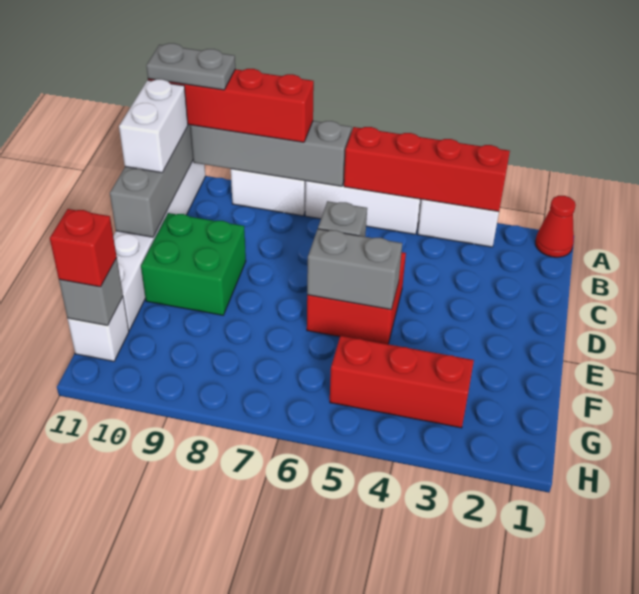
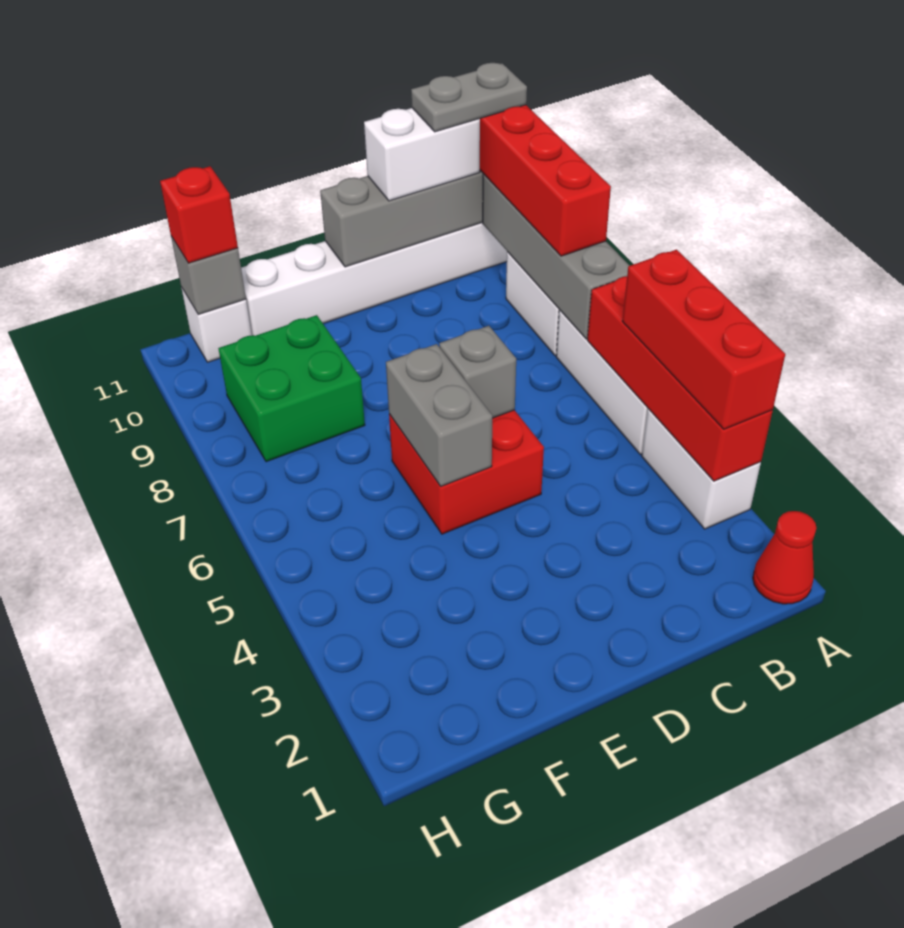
grey plate A10:A11 level 4 -> grey plate A11:B11 level 4
green brick D9:E10 level 1 -> green brick F8:G9 level 1
red brick G3:G5 level 1 -> red brick A3:A5 level 3

